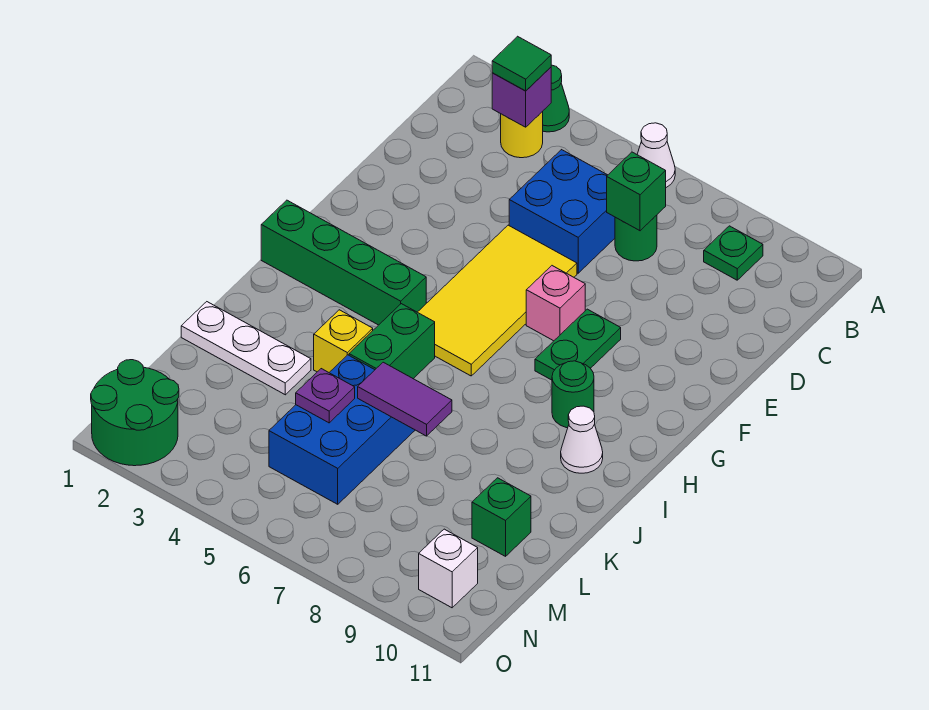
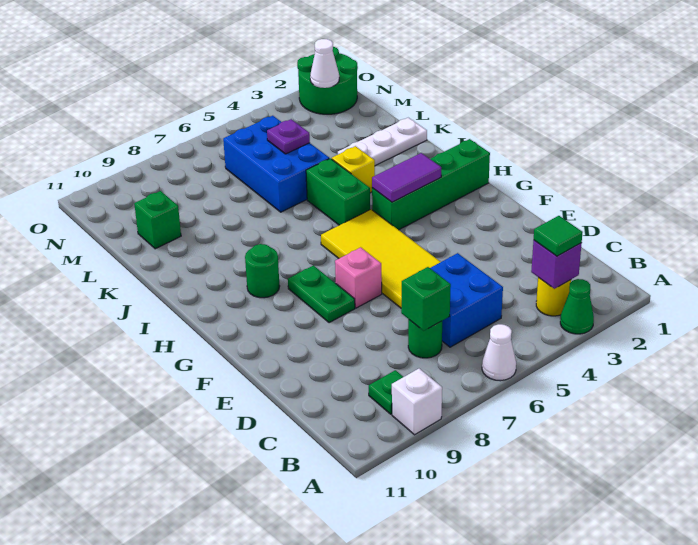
white cone I10 level 1 -> white cone N2 level 2
purple tile K6:K7 level 2 -> purple tile H3:H4 level 2
white brick N10 level 1 -> white brick A9 level 1

